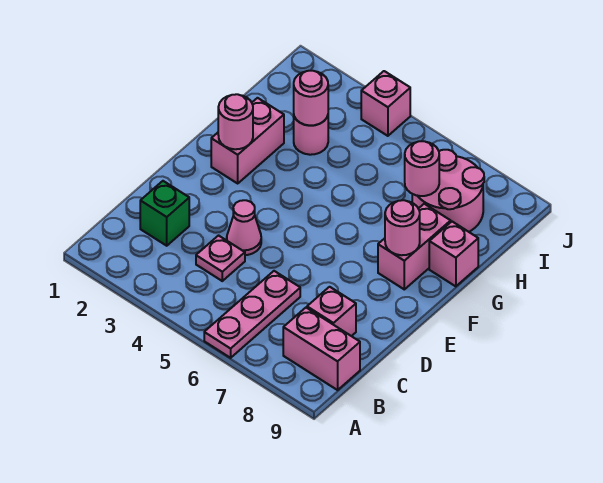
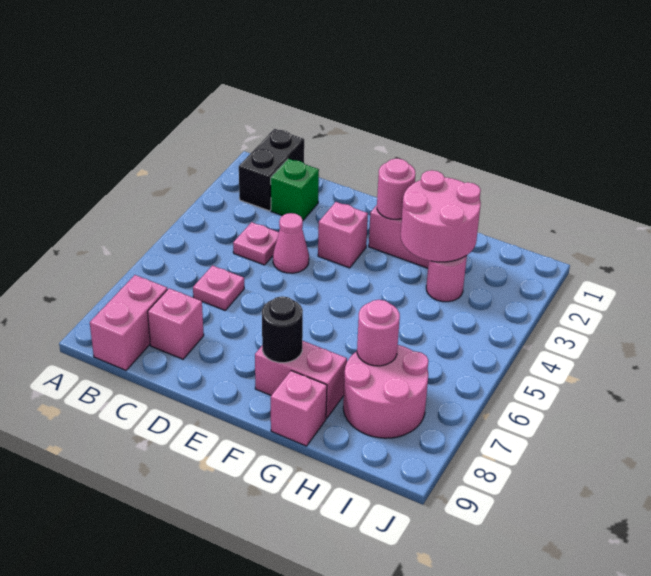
pink plate A6:C6 level 1 -> pink plate C6 level 1
none -> black brick B1:B2 level 1
pink round brick F8 level 2 -> black round brick F8 level 2
pink round brick H3 level 2 -> pink round brick G2:H3 level 2
pink brick J4 level 1 -> pink brick E3 level 1

